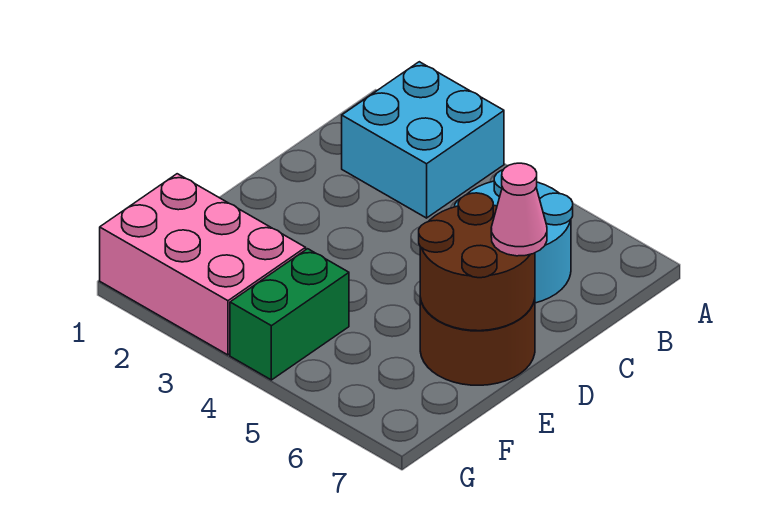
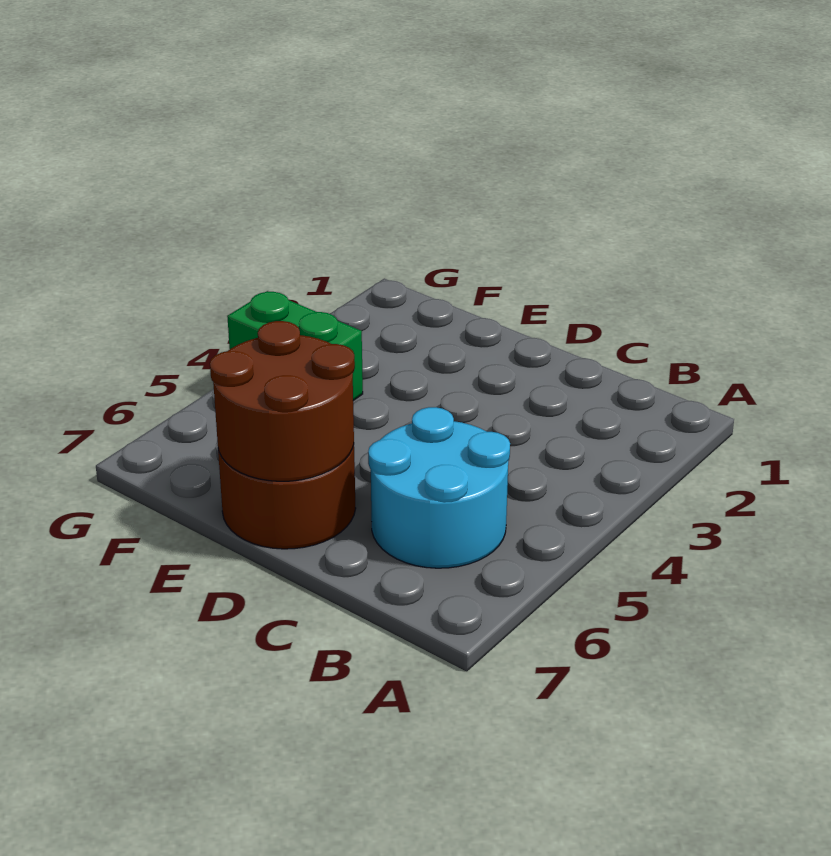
cyan brick A2:B3 level 1 -> none
pink cone D7 level 3 -> none
pink brick F1:G3 level 1 -> none

